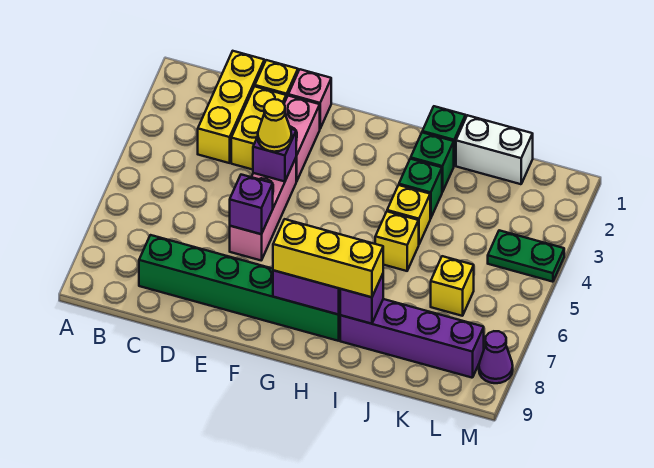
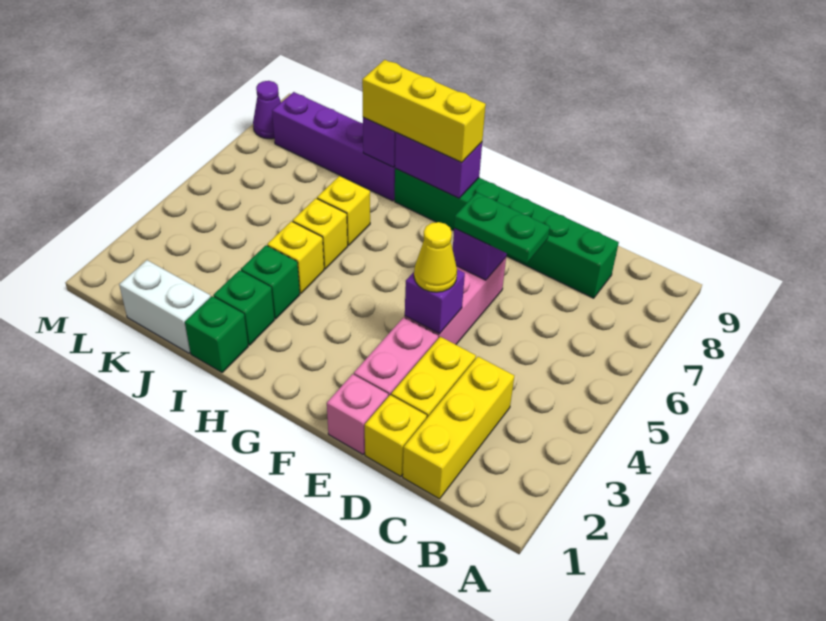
yellow brick K6 level 1 -> yellow brick I6 level 1
green plate L4:M4 level 1 -> green plate D6:E6 level 3

